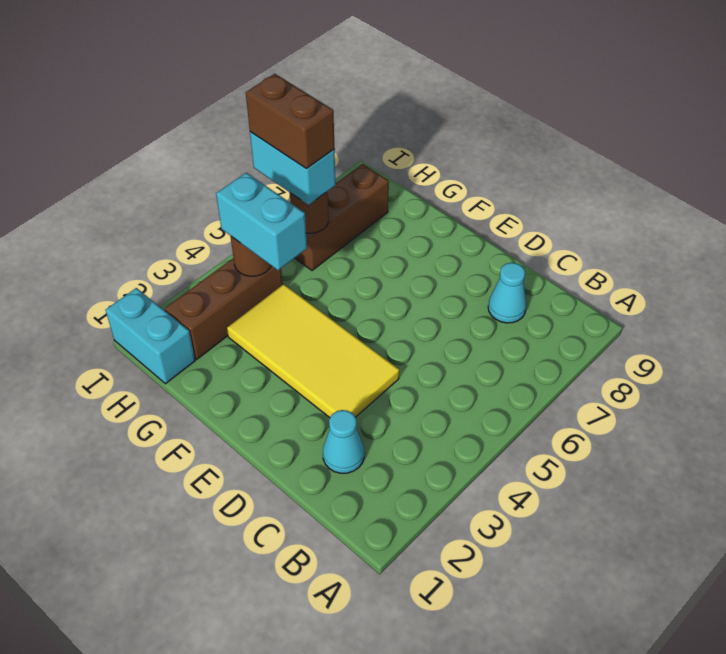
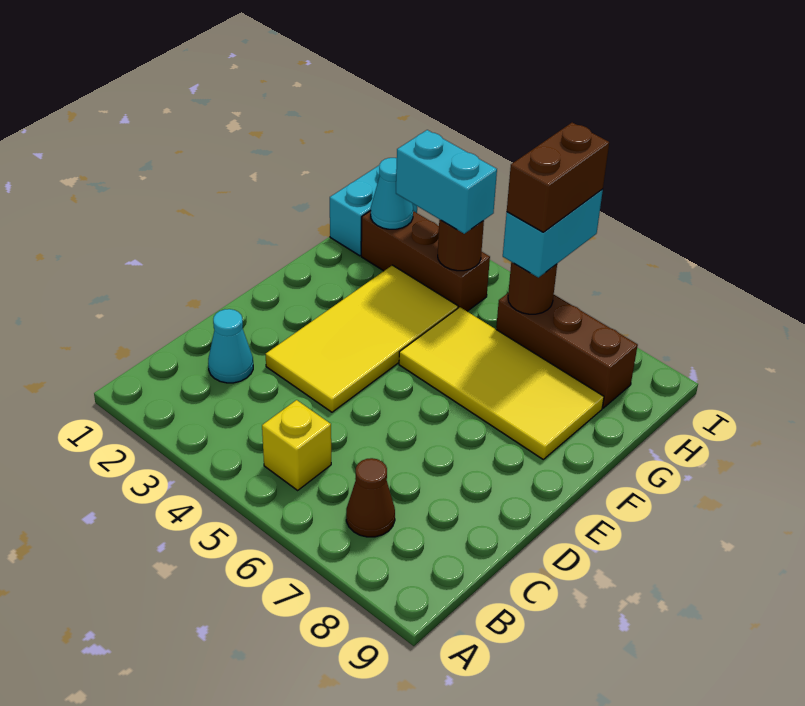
none -> yellow brick B5 level 1
none -> brown cone B7 level 1
cyan cone C8 level 1 -> cyan cone H2 level 2
none -> yellow tile F5:G8 level 1
cyan brick G4:H4 level 3 -> cyan brick H3:H4 level 3

